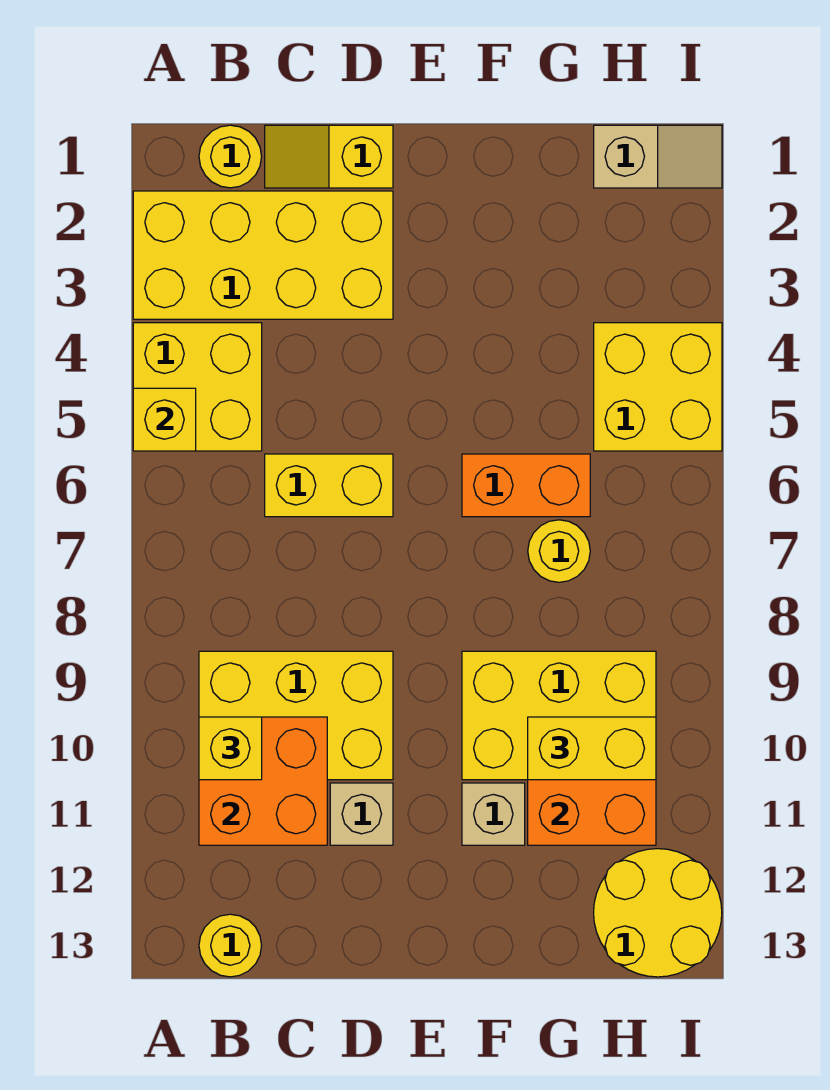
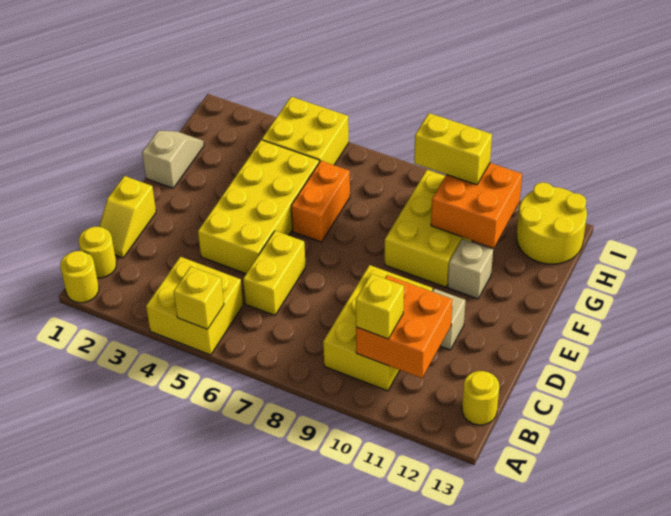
yellow brick A2:D3 level 1 -> yellow brick D4:G5 level 1
yellow round brick G7 level 1 -> yellow round brick A1 level 1
yellow brick G10:H10 level 3 -> yellow brick H9:H10 level 3
tan slope H1:I1 level 1 top H -> tan slope F1:G1 level 1 top F

